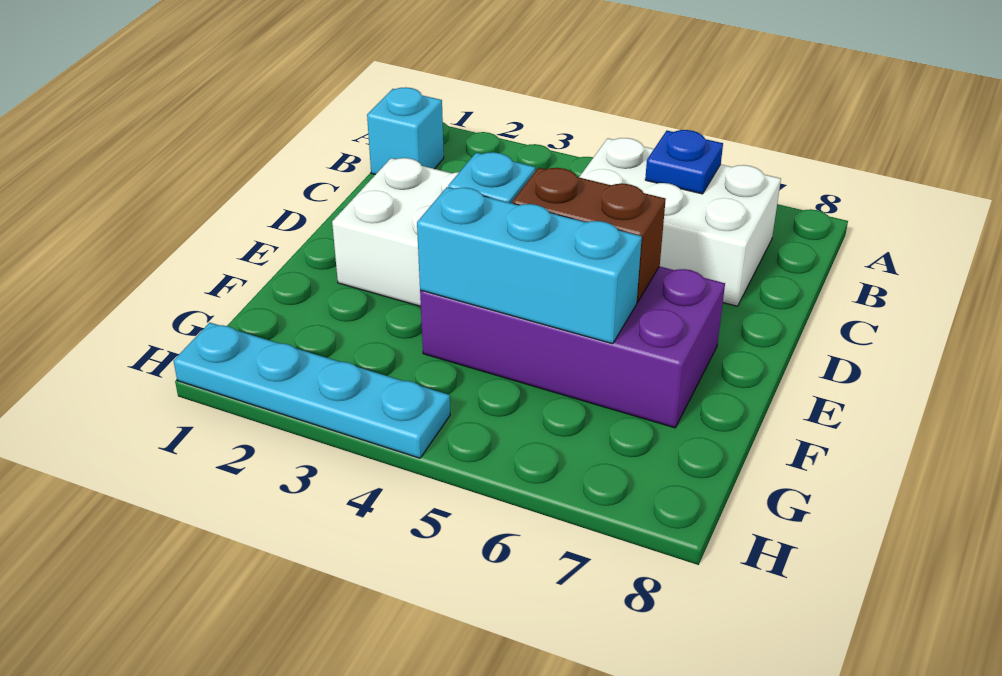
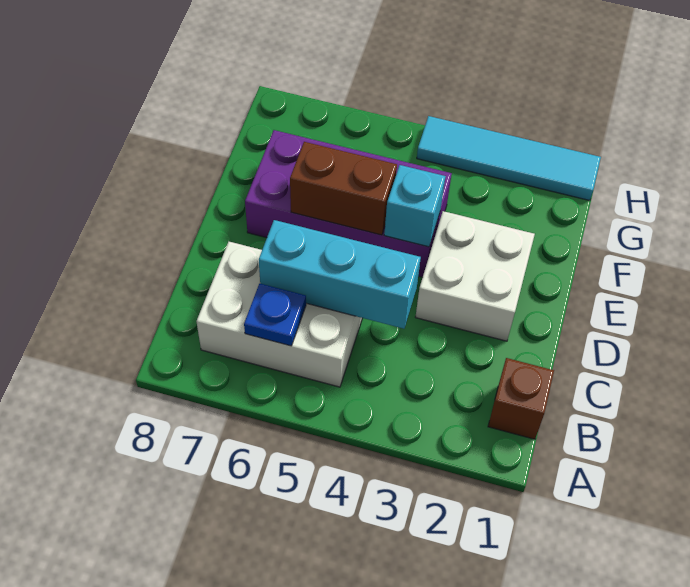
cyan brick B1 level 1 -> brown brick B1 level 1
cyan brick F4:F6 level 2 -> cyan brick C4:C6 level 2
cyan plate H1:H4 level 1 -> cyan tile H1:H4 level 1

